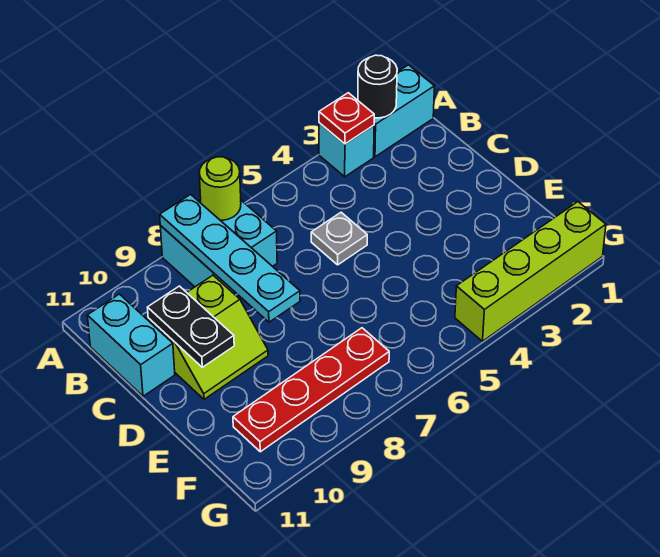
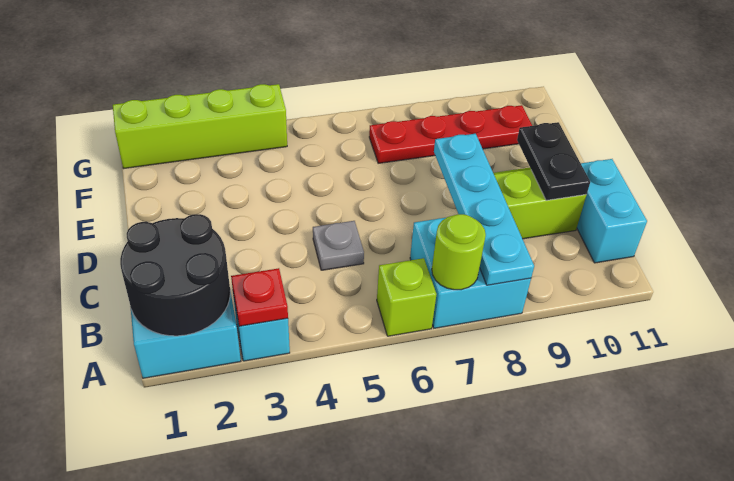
black round brick A2 level 2 -> black round brick A1:B2 level 2
none -> lime brick A6 level 1

